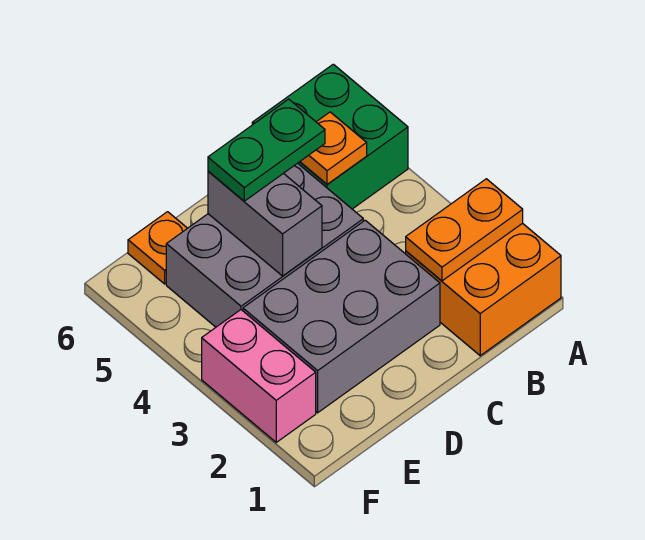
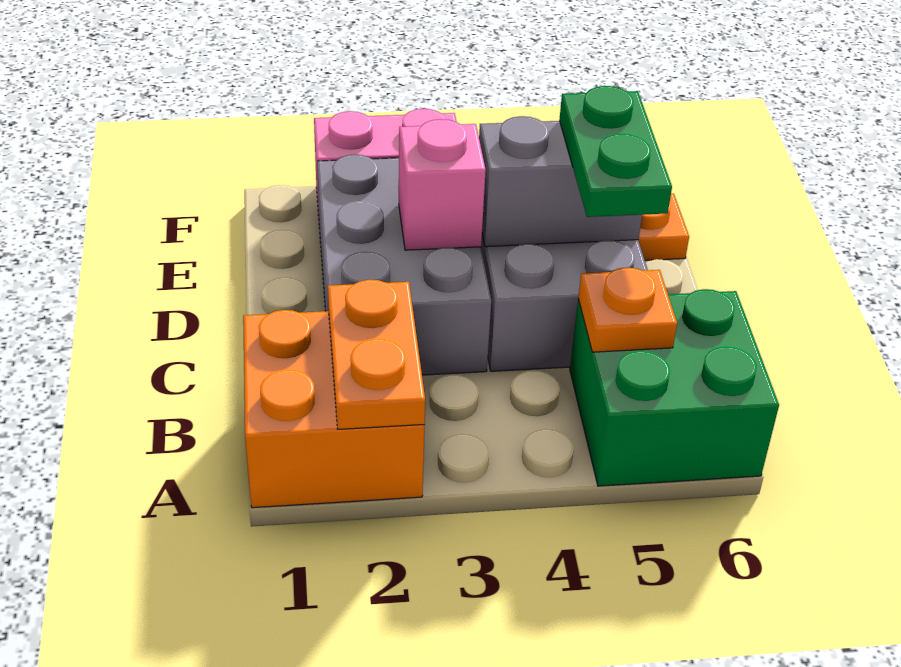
none -> pink brick D3 level 2

